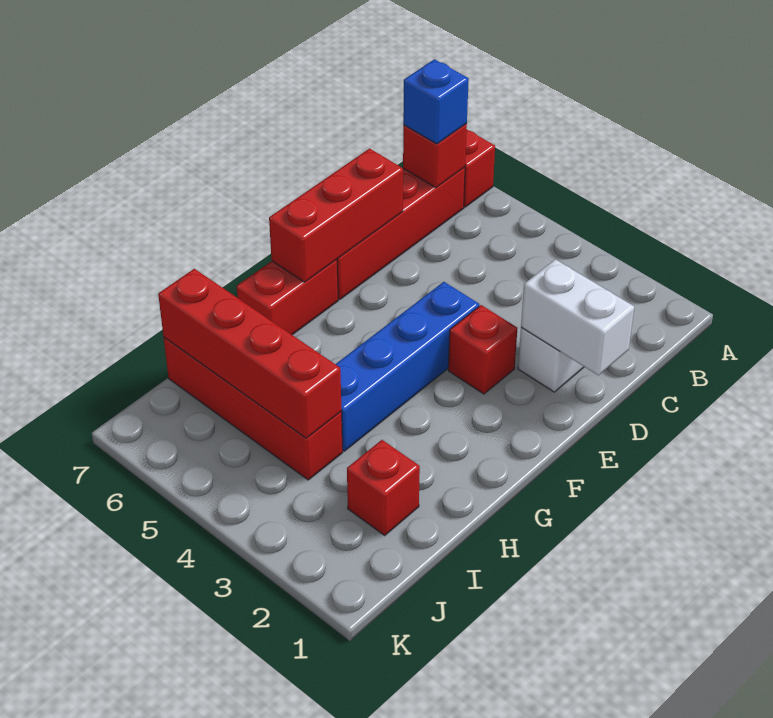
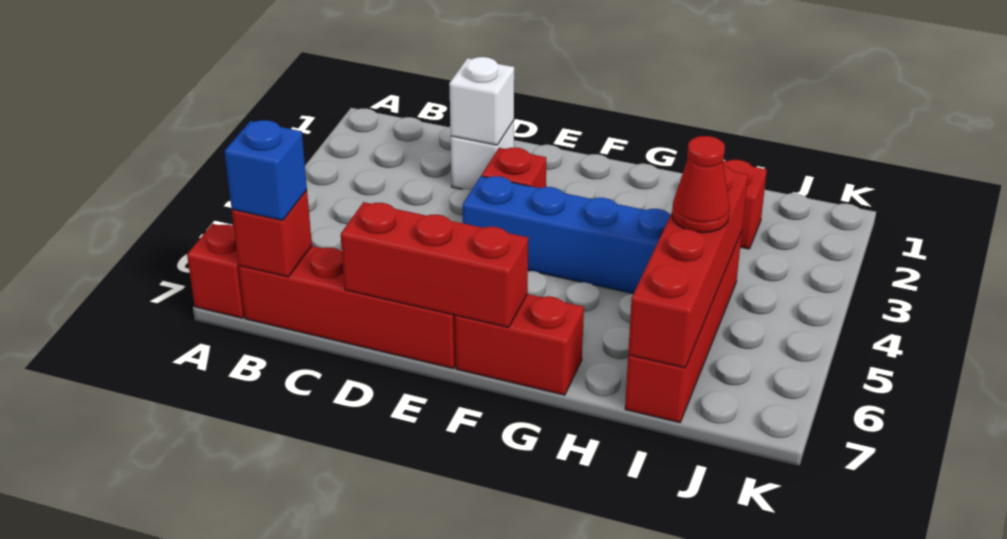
white brick D1:D2 level 2 -> white brick D2 level 2
none -> red cone I5 level 3

